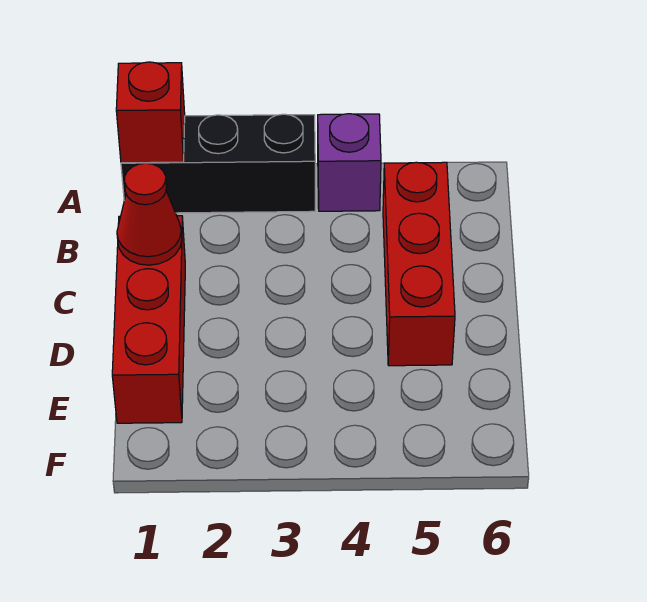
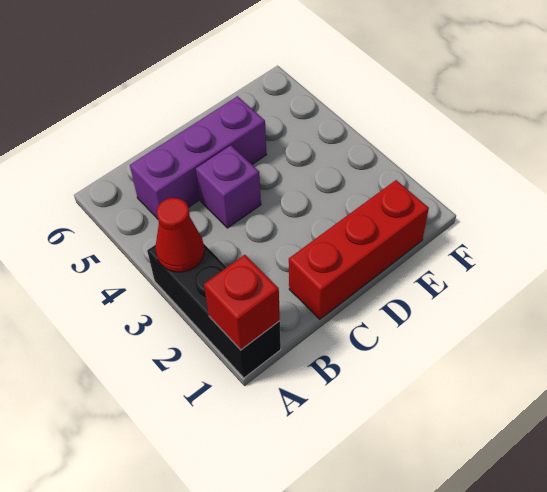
purple brick A4 level 1 -> purple brick C4 level 1
red brick B5:D5 level 1 -> purple brick B5:D5 level 1
red cone C1 level 2 -> red cone A3 level 2

